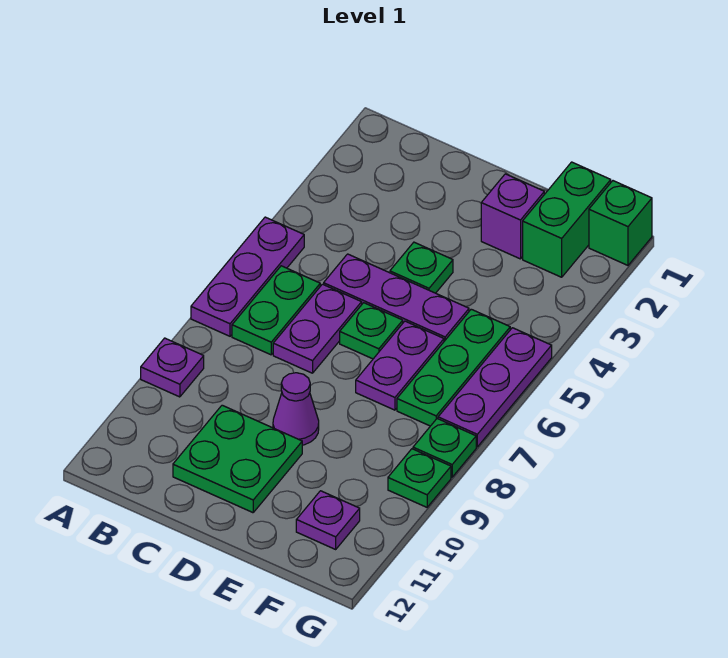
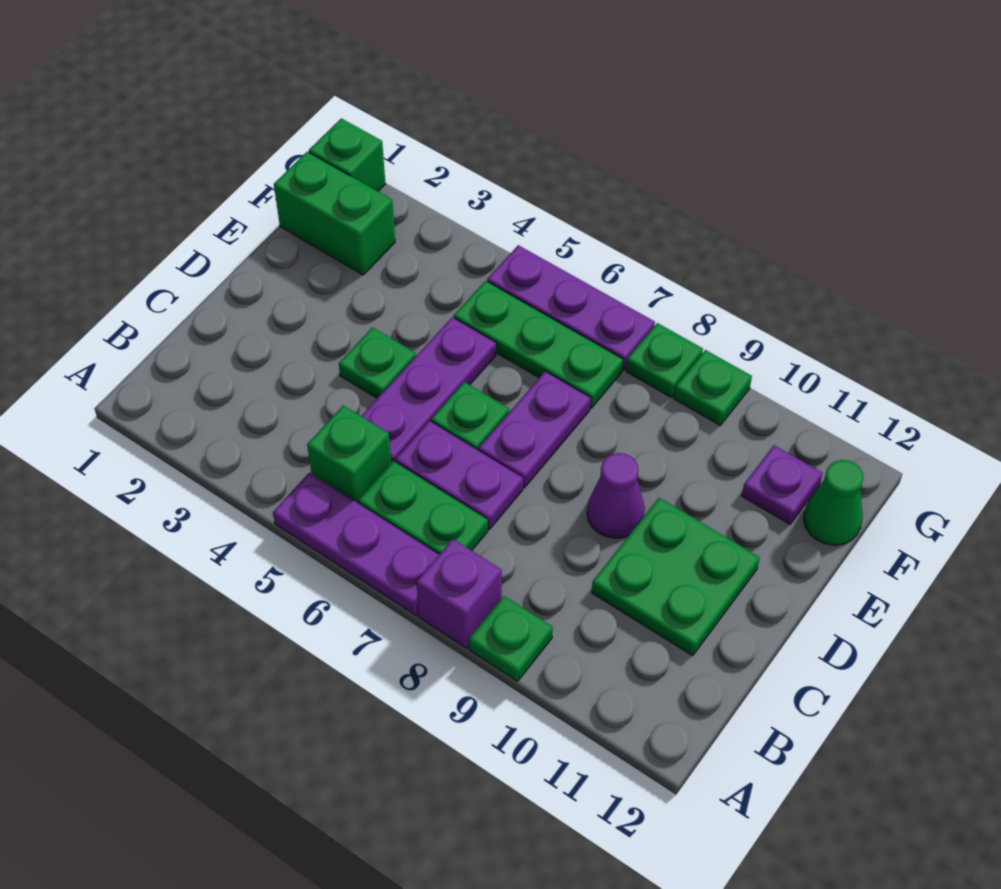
purple plate A9 level 1 -> green plate A9 level 1
none -> green brick B5 level 1
purple brick E2 level 1 -> purple brick A8 level 1
purple plate E6:E7 level 1 -> purple plate D7:E7 level 1
none -> green cone F12 level 1

